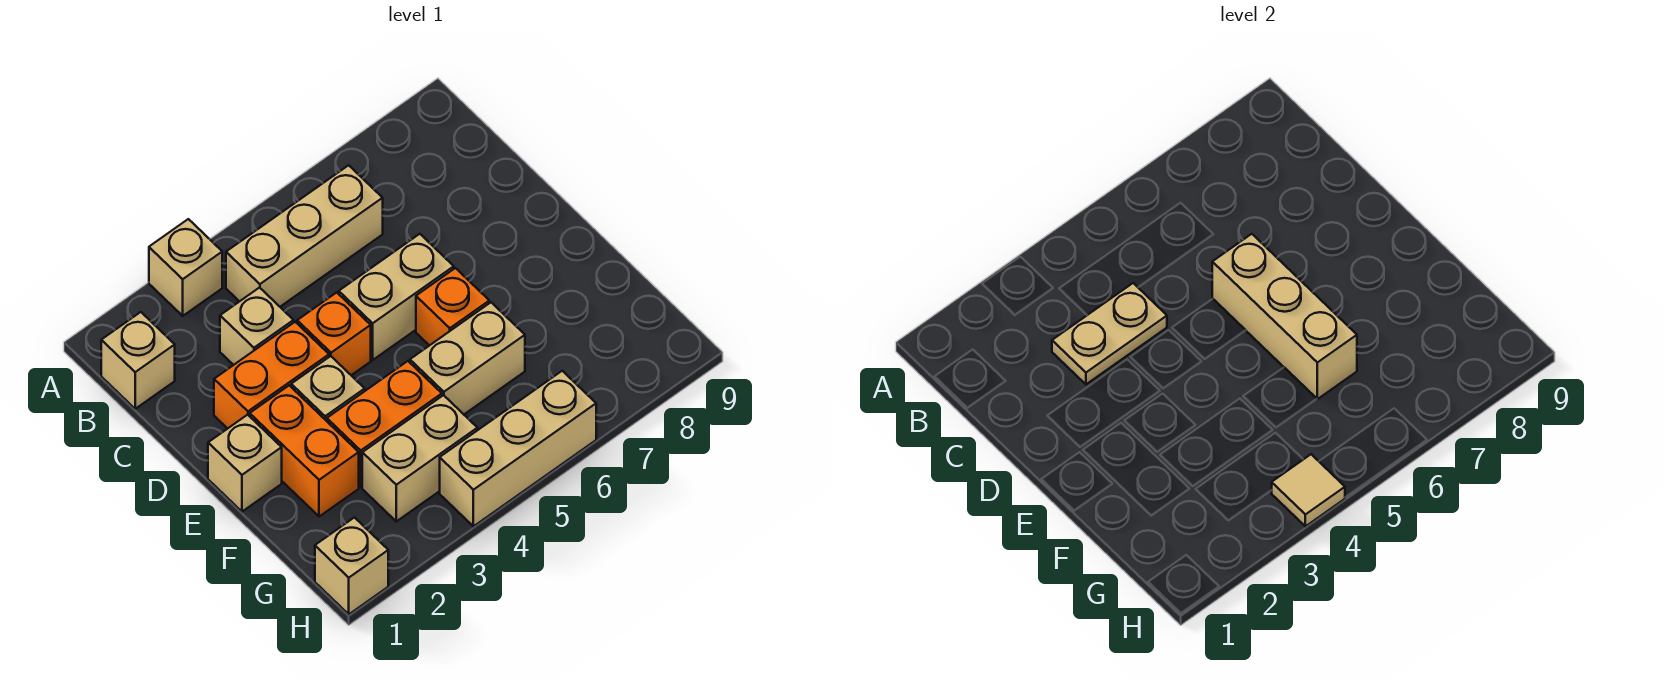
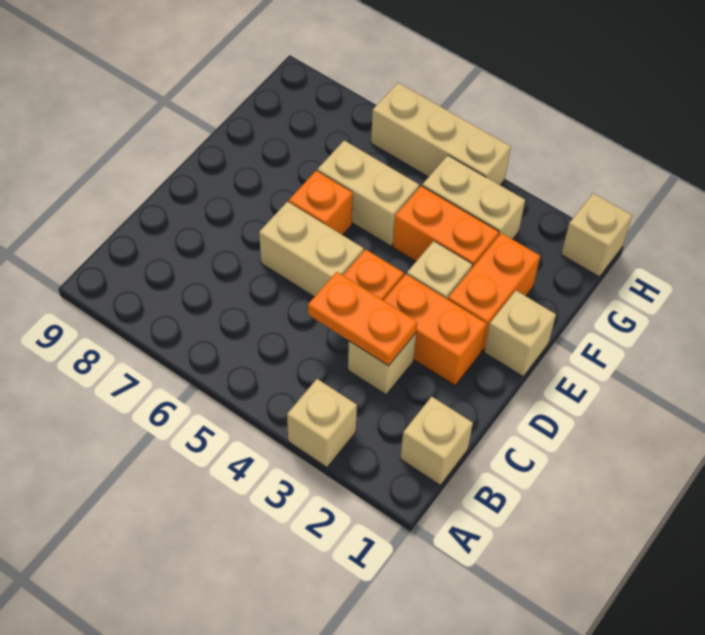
tan brick B4:B6 level 1 -> none
tan plate C3:C4 level 2 -> orange plate C3:C4 level 2
tan brick D6:F6 level 2 -> none
tan tile H4 level 2 -> none

